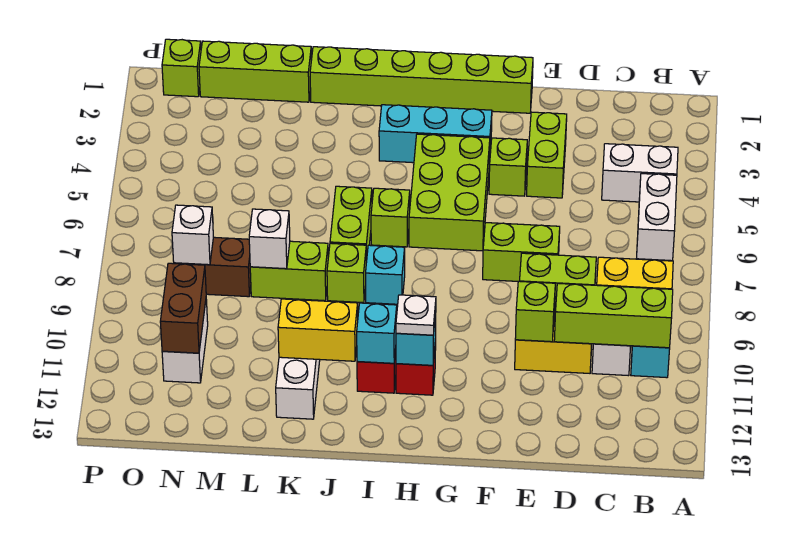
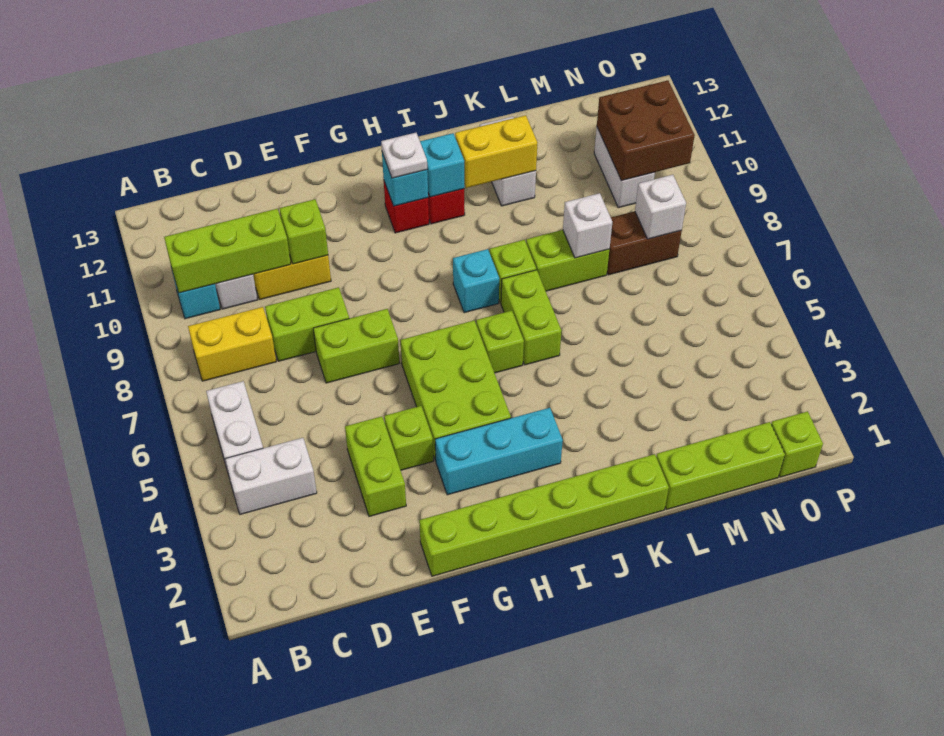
brown brick N10:N11 level 2 -> brown brick N10:O11 level 2

